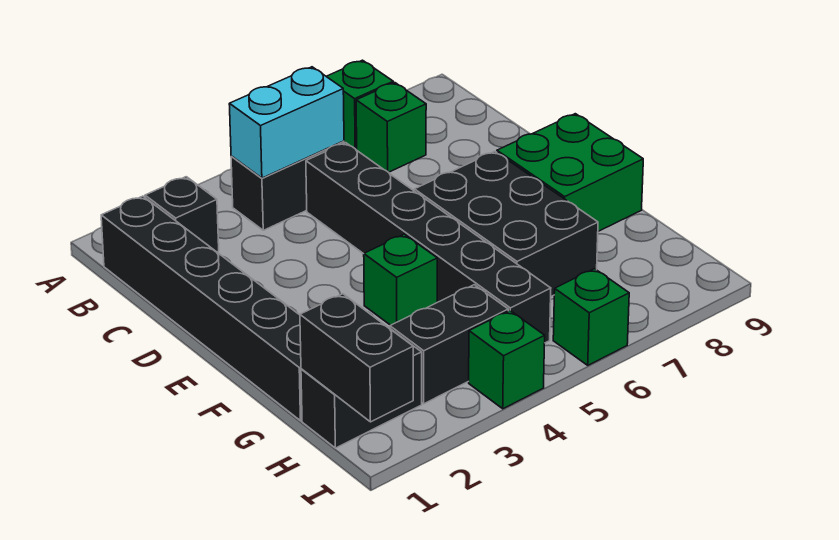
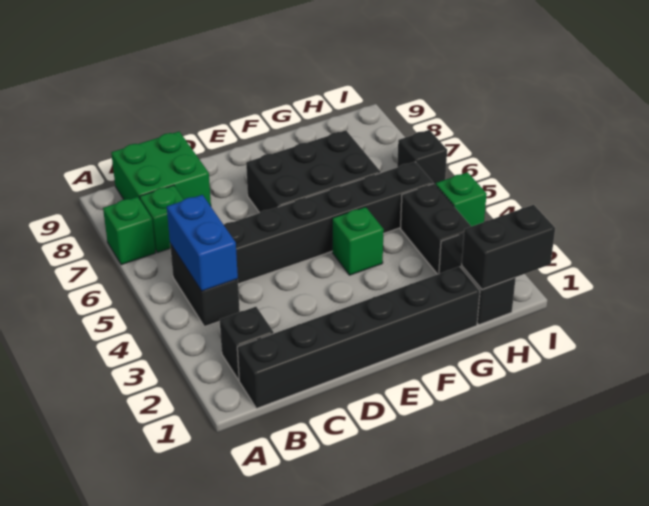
cyan brick B4:B5 level 2 -> blue brick B4:B5 level 2
green brick E8:F9 level 1 -> green brick B8:C9 level 1
green brick I6 level 1 -> black brick I6 level 1

